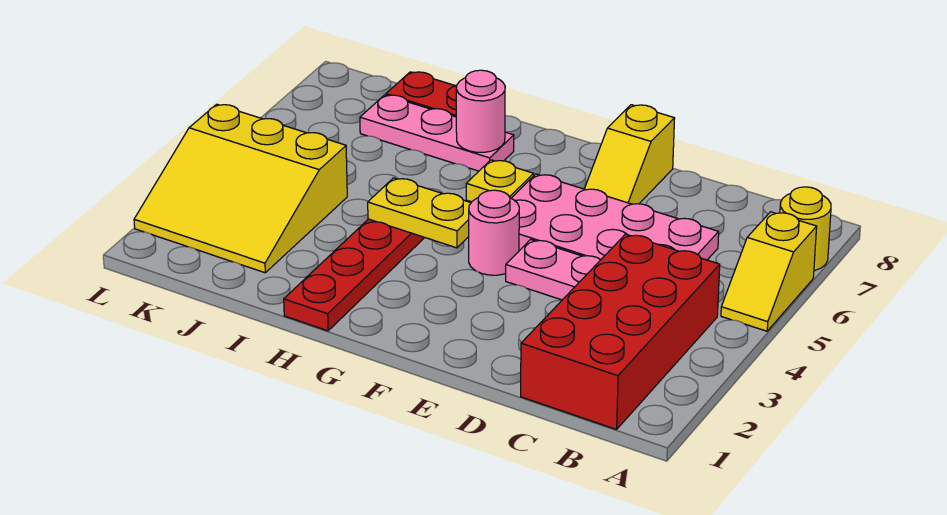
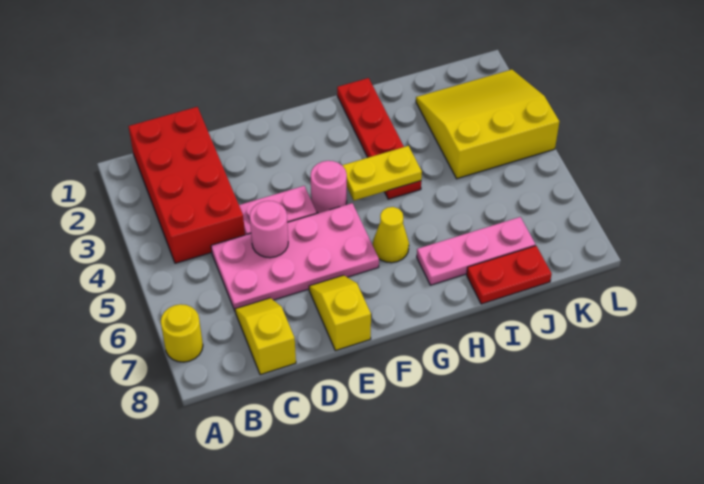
yellow slope A5:A6 level 1 top 6 -> yellow slope C7:C8 level 1 top 8
yellow plate G6 level 1 -> yellow cone G6 level 1
pink round brick H7 level 2 -> pink round brick D5 level 2

